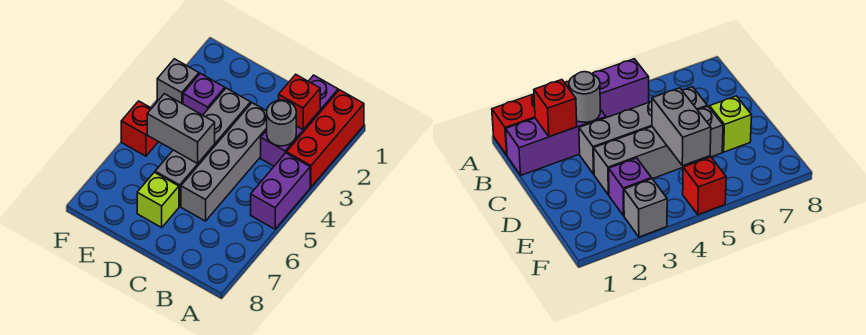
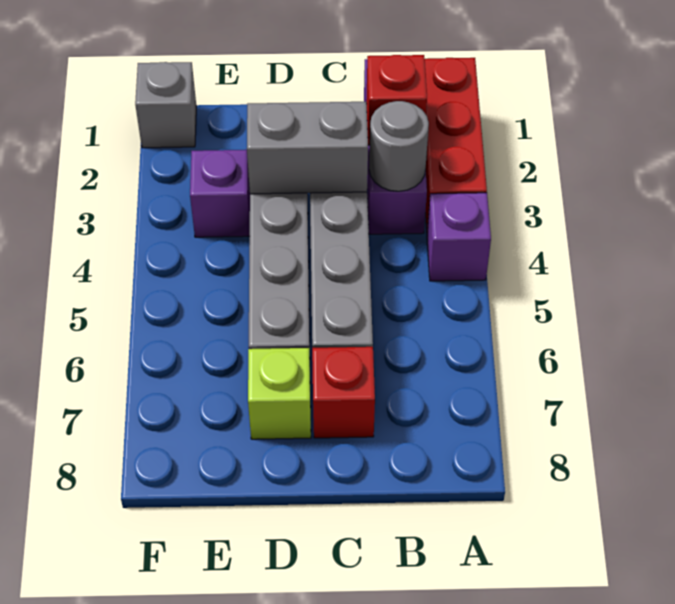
purple brick A4:A5 level 1 -> purple brick A4 level 1
grey brick D5:E5 level 2 -> grey brick C3:D3 level 2
grey brick F3 level 1 -> grey brick F1 level 1
red brick F5 level 1 -> red brick C7 level 1

